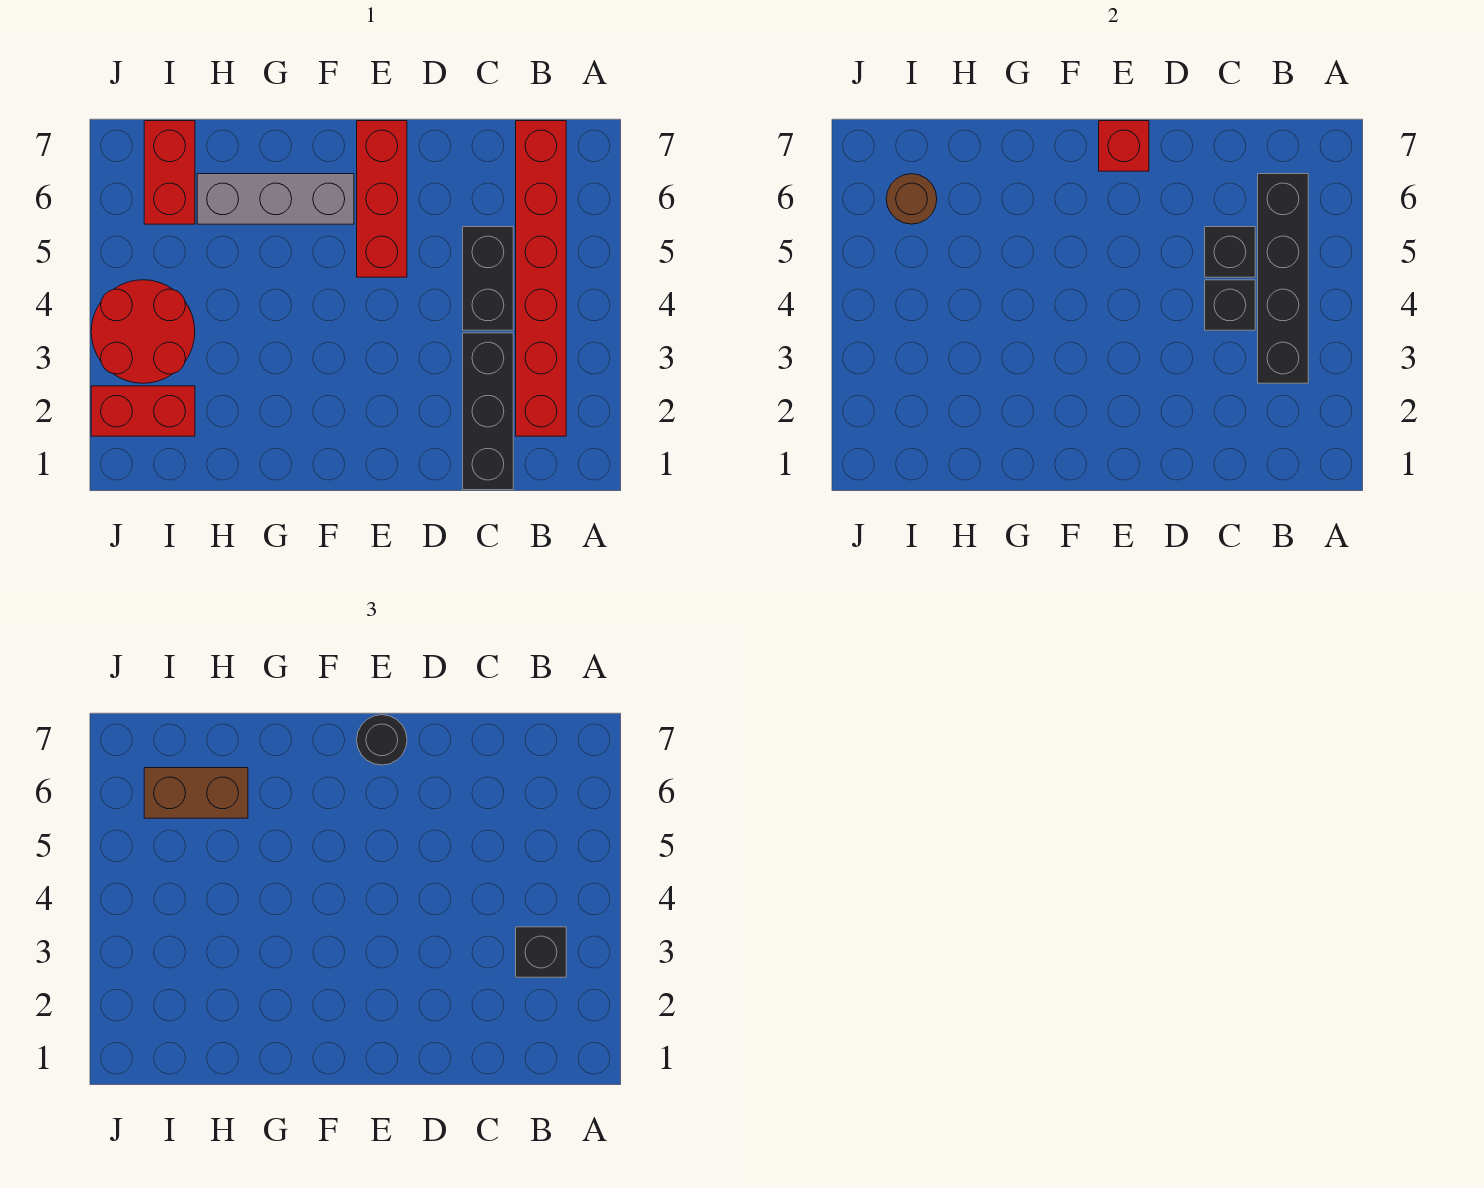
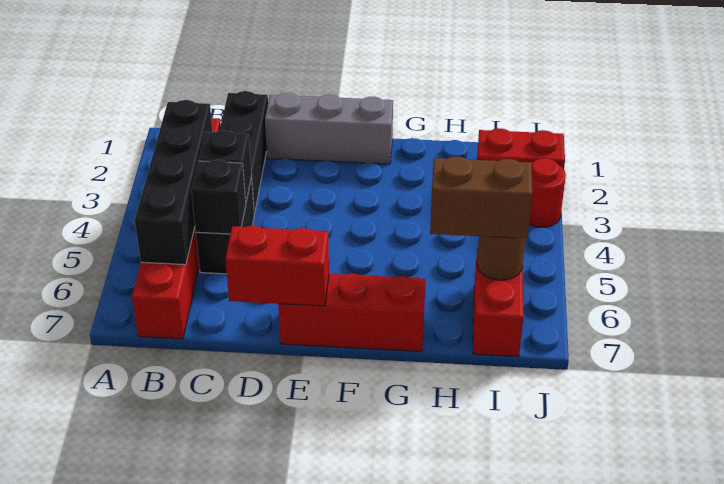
black brick B3 level 3 -> none
red brick E5:E7 level 1 -> red brick E7:G7 level 1
red brick E7 level 2 -> red brick D7:E7 level 2
black round brick E7 level 3 -> none
grey brick F6:H6 level 1 -> grey brick D1:F1 level 1
red round brick I3:J4 level 1 -> red round brick J3 level 1

